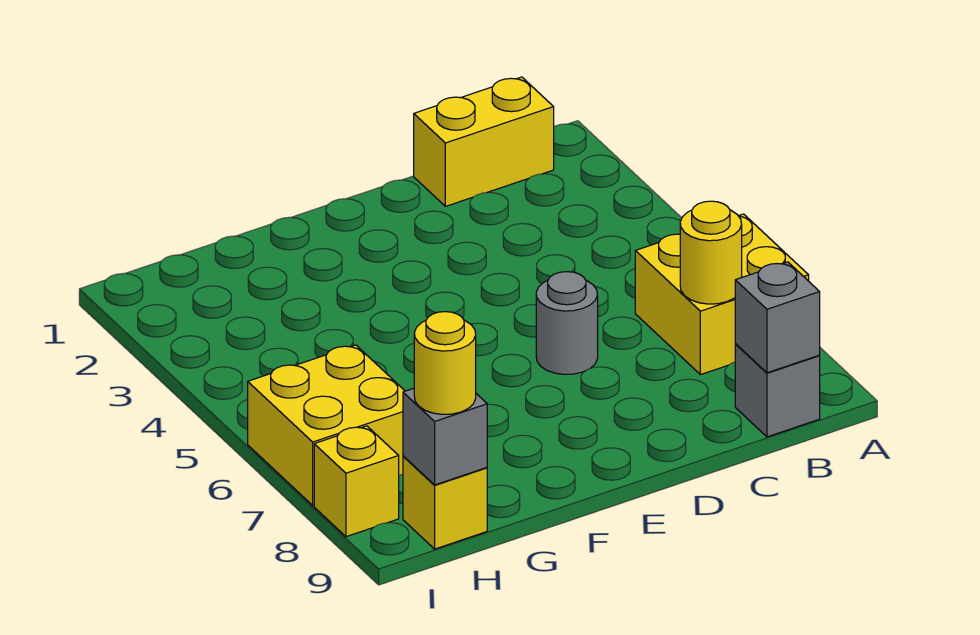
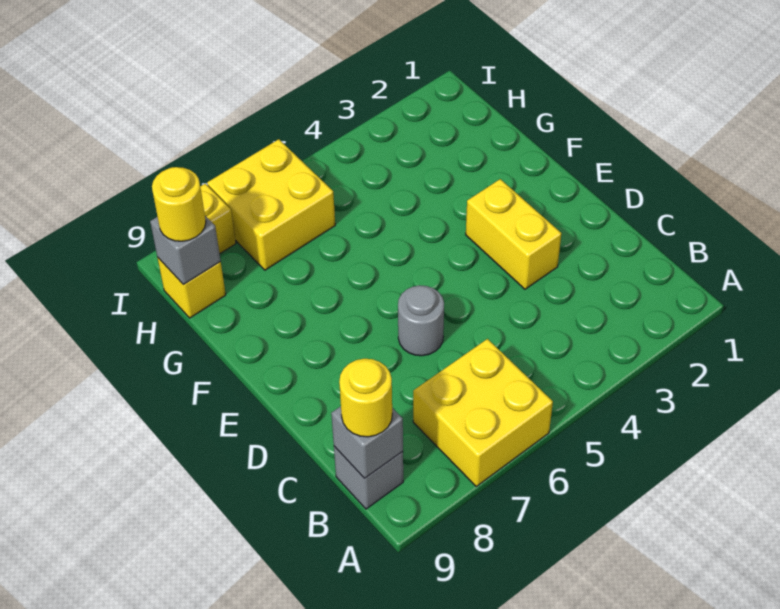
yellow brick B1:C1 level 1 -> yellow brick D3:E3 level 1
yellow round brick B7 level 2 -> yellow round brick B9 level 3

